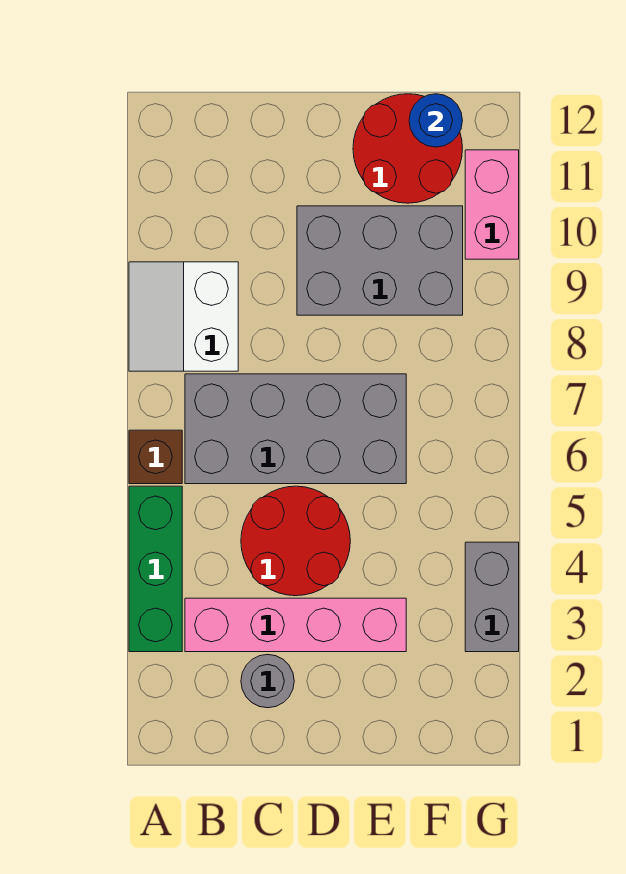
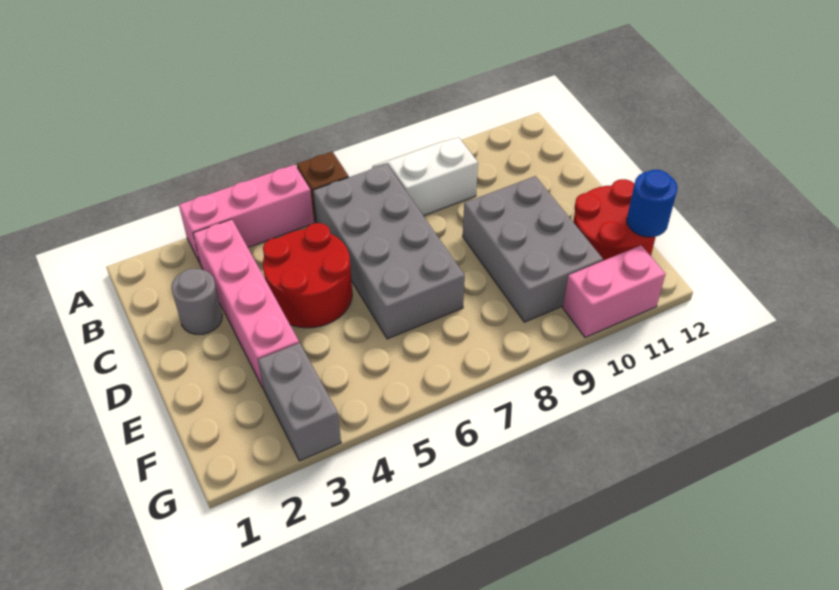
green brick A3:A5 level 1 -> pink brick A3:A5 level 1
grey brick G3:G4 level 1 -> grey brick F3:G3 level 1

